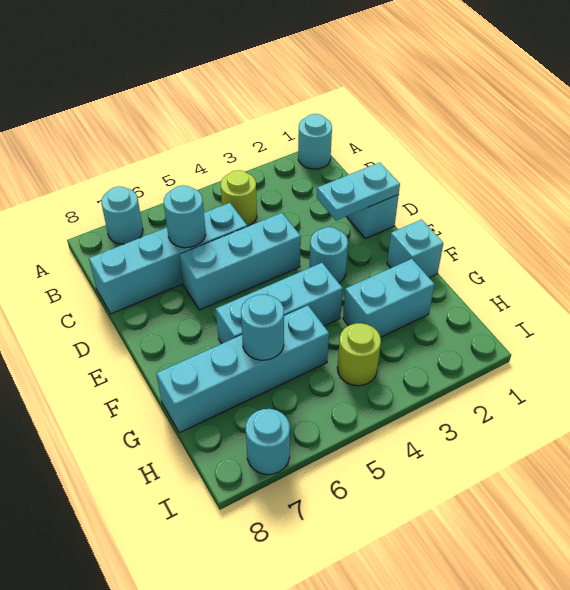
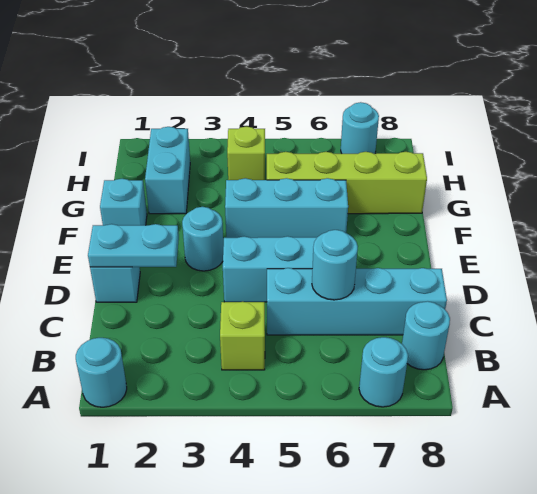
lime round brick B4 level 1 -> lime brick B4 level 1
cyan brick G2:G3 level 1 -> cyan brick G2:H2 level 1
cyan brick G5:G8 level 1 -> lime brick G5:G8 level 1
cyan round brick G6 level 2 -> cyan round brick B8 level 1
lime round brick H4 level 1 -> lime brick H4 level 1

